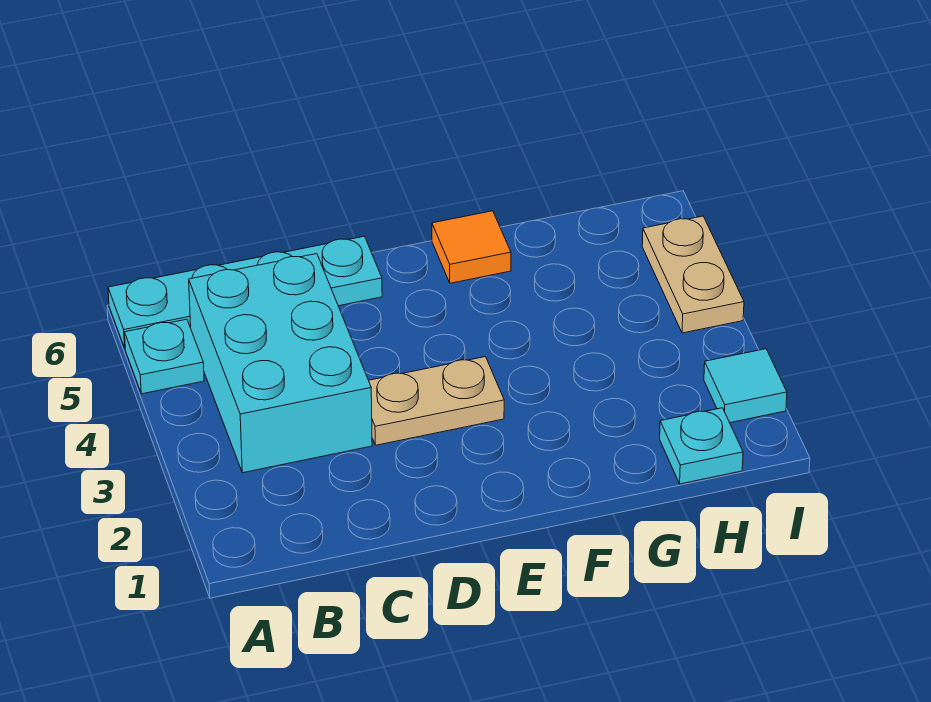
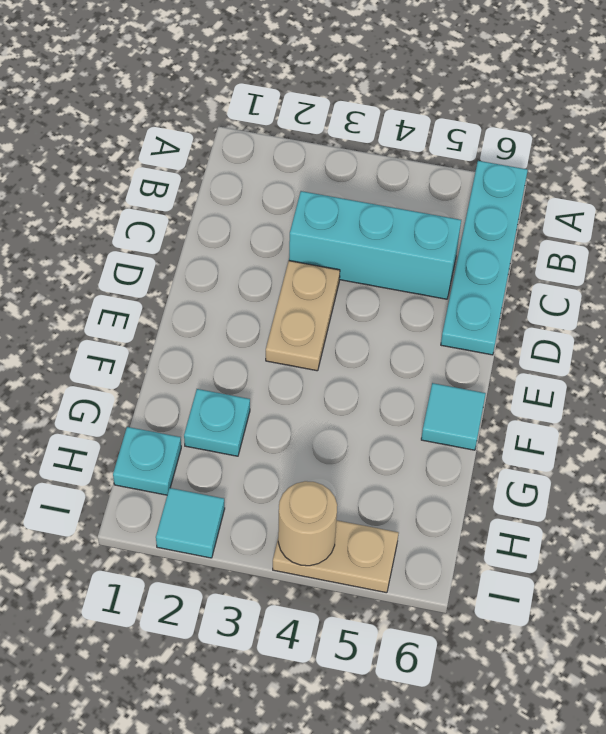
cyan plate A5 level 1 -> cyan plate G2 level 1
cyan brick B3:C5 level 1 -> cyan brick C3:C5 level 1
orange tile F6 level 1 -> cyan tile F6 level 1
none -> tan round brick I4 level 2

